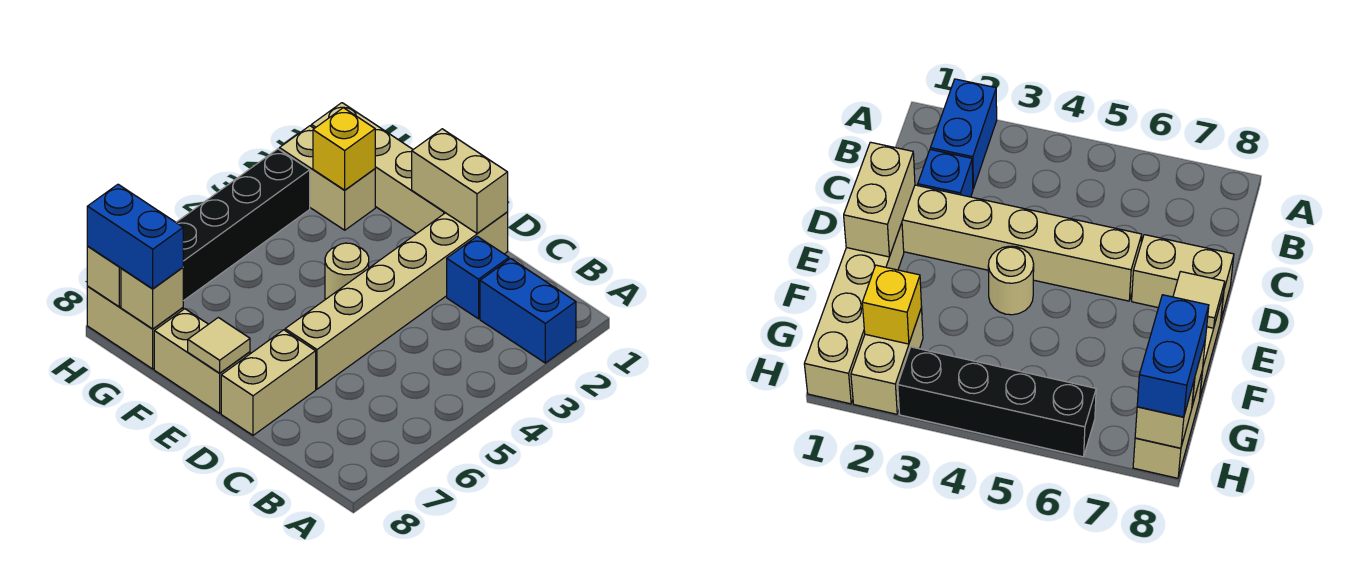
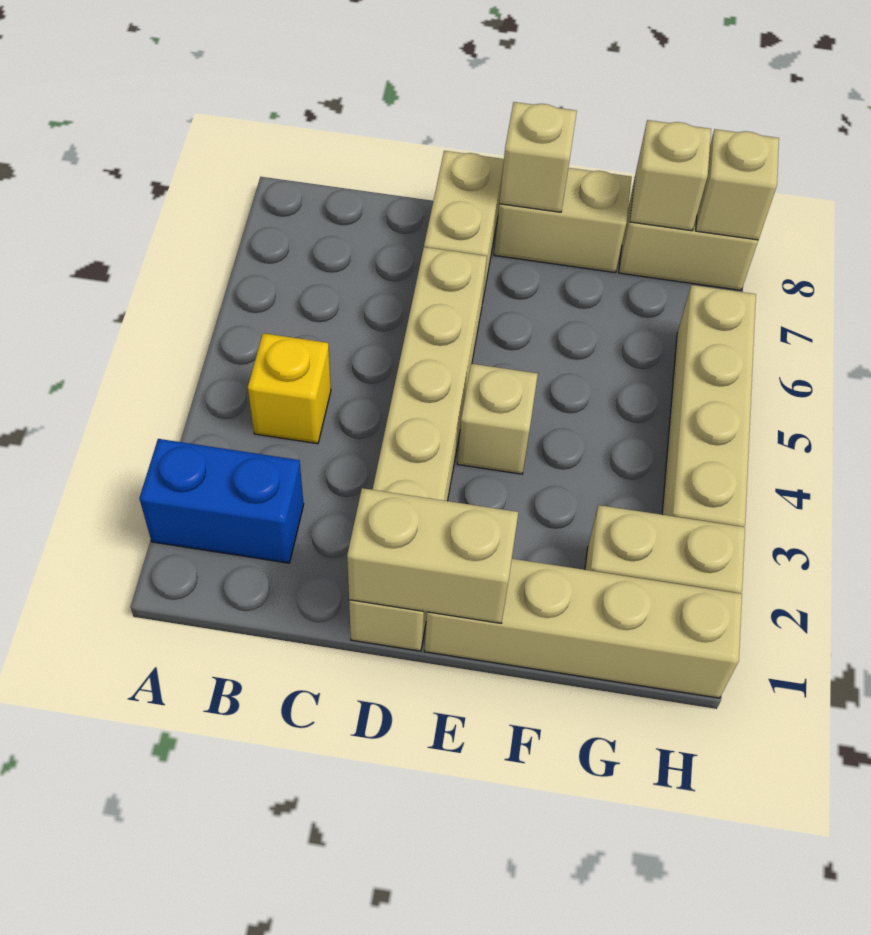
blue brick C2 level 1 -> none
tan round brick E4 level 1 -> tan brick E4 level 1
tan tile E8 level 2 -> tan brick E8 level 2
yellow brick G2 level 2 -> yellow brick B4 level 1
blue brick G8:H8 level 3 -> none
black brick H3:H6 level 1 -> tan brick H3:H6 level 1

